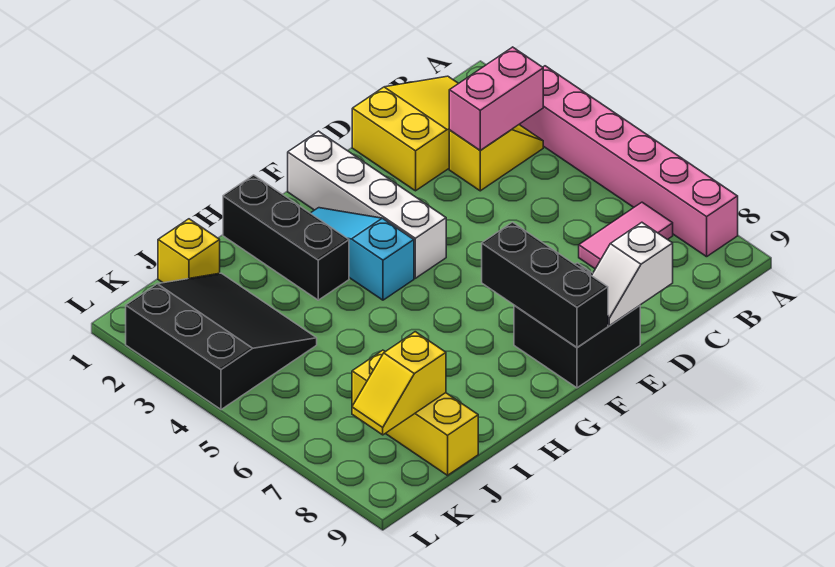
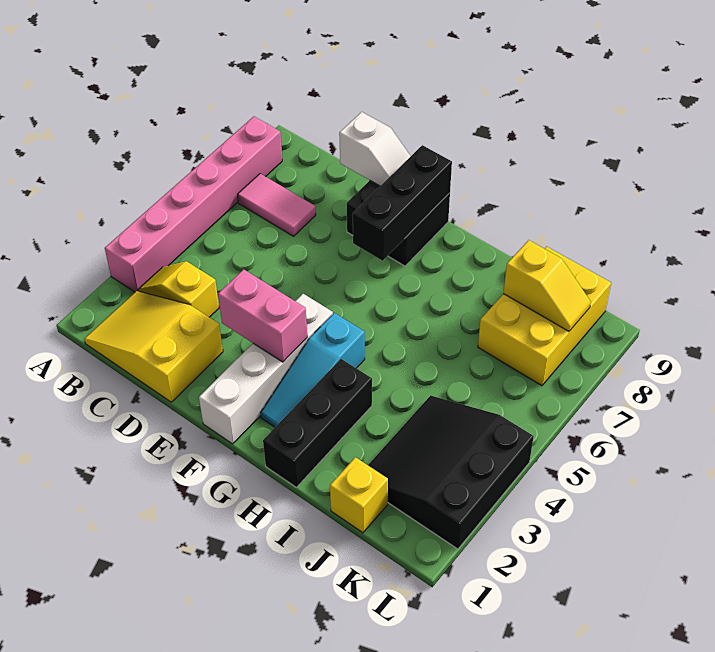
pink brick B3:C3 level 2 -> pink brick E3:F3 level 2
yellow brick J7:J9 level 1 -> yellow brick J7:K9 level 1

